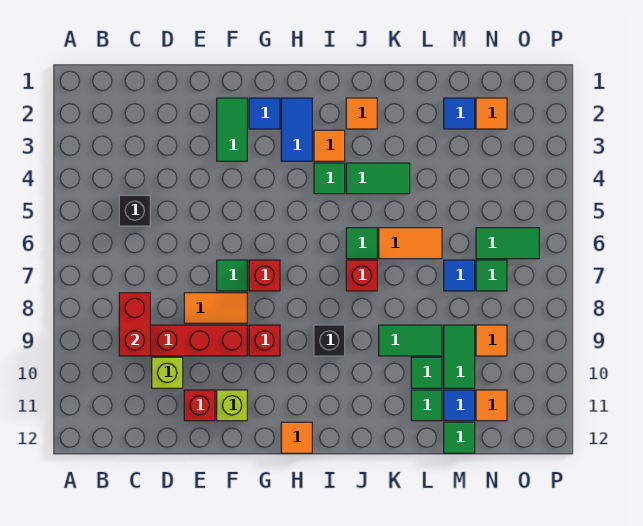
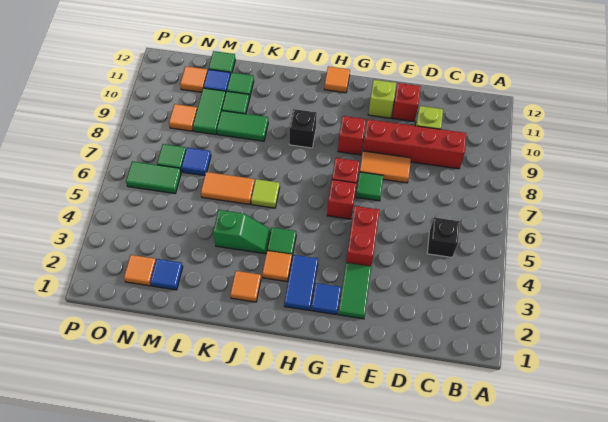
red brick C8:C9 level 2 -> red brick F4:F5 level 1
green tile J4:K4 level 1 -> green slope J4:K4 level 1 top K
green tile J6 level 1 -> lime tile J6 level 1
red brick J7 level 1 -> red brick G6 level 1

